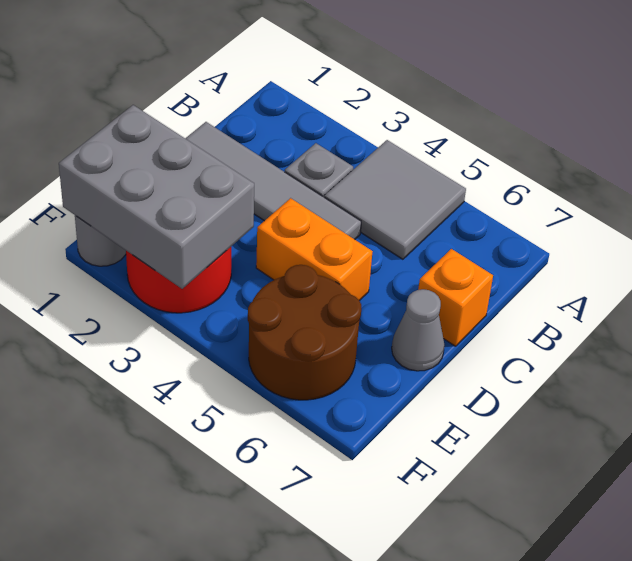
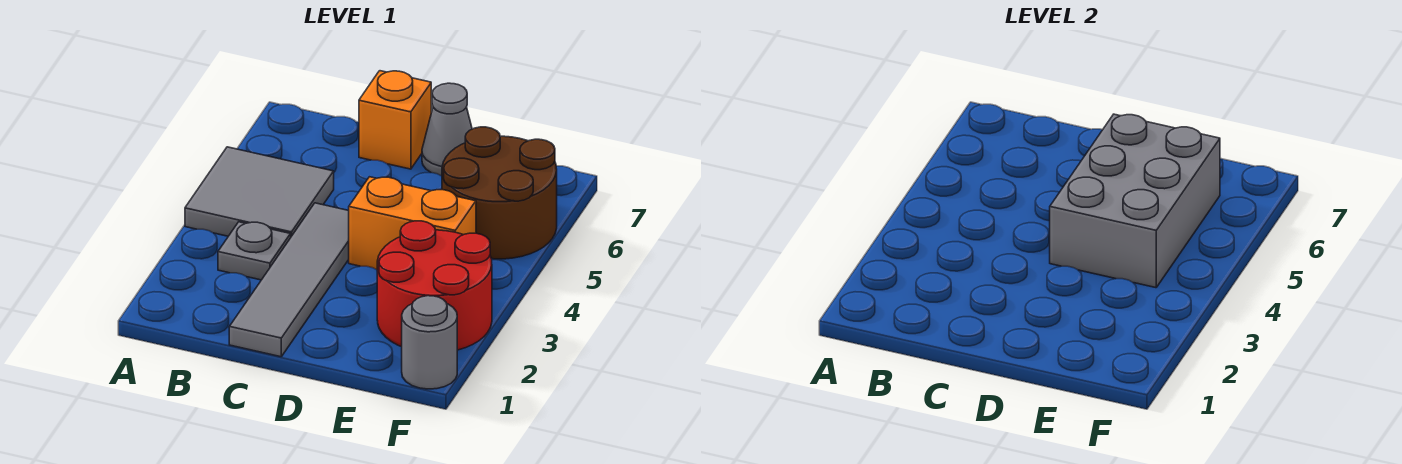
orange brick D4:D5 level 1 -> orange brick D4:E4 level 1
grey brick E1:F3 level 2 -> grey brick D4:E6 level 2

